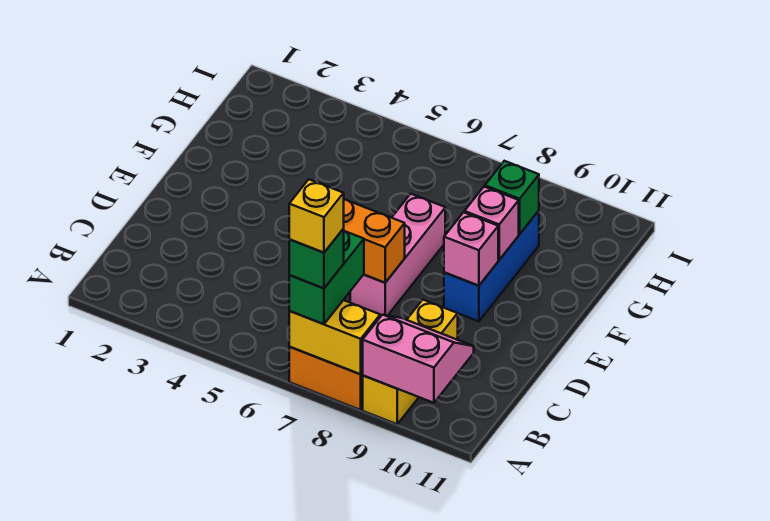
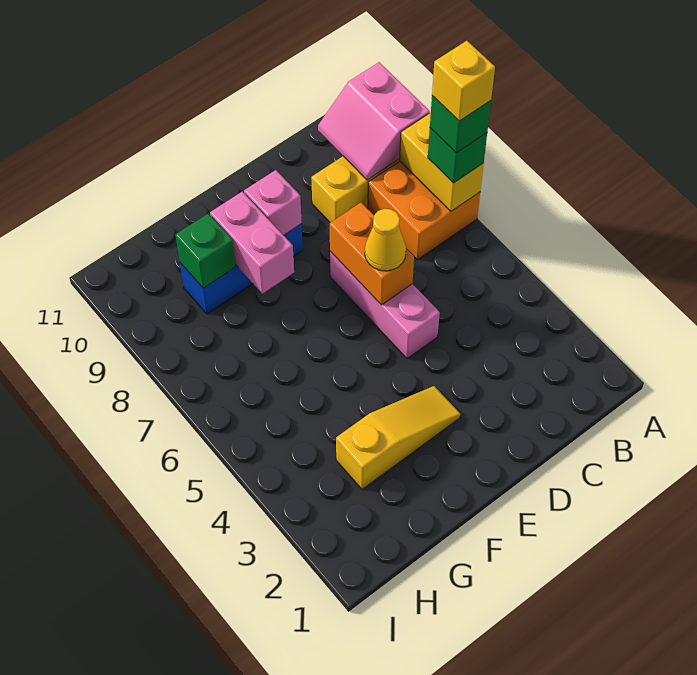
green brick A7:B7 level 3 -> green brick A7 level 3
none -> yellow cone D6 level 3
pink brick D7:F7 level 1 -> pink brick D5:D7 level 1
none -> yellow slope E3:G3 level 1 top G
pink brick F9 level 2 -> pink brick F8:F9 level 2

